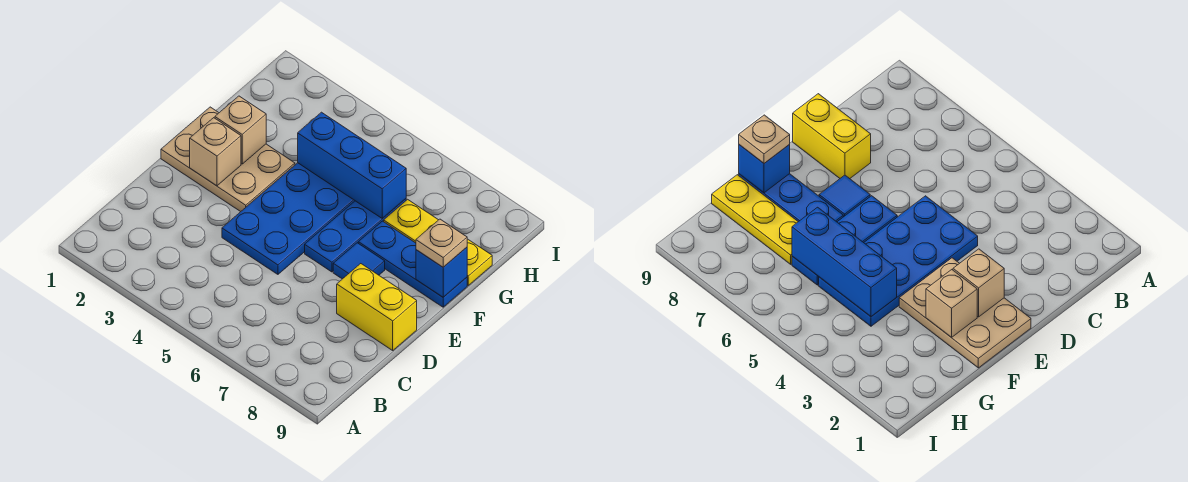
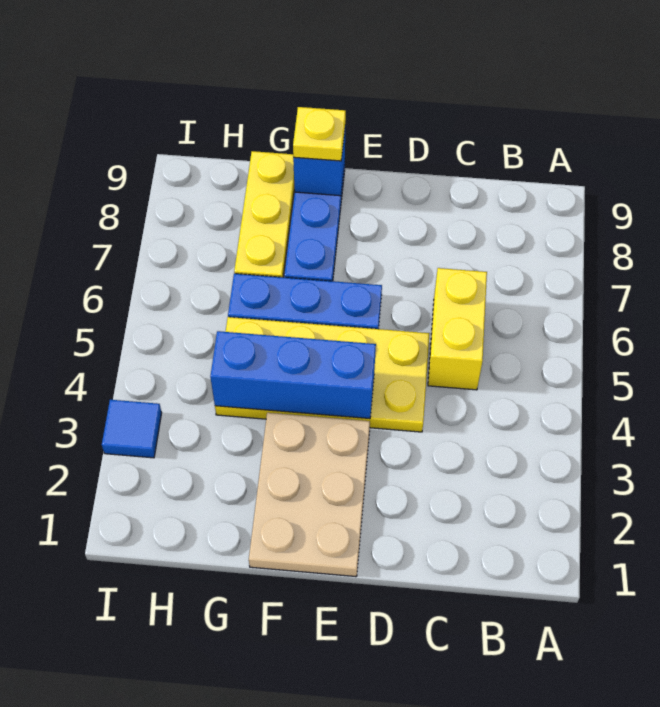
blue plate D4:G5 level 1 -> yellow plate D4:G5 level 1
yellow brick D8:D9 level 1 -> yellow brick C5:C6 level 1
tan brick E2 level 2 -> none
blue tile E7 level 1 -> blue tile I3 level 1
tan brick F2 level 2 -> none
tan plate F9 level 3 -> yellow plate F9 level 3
blue brick G4:G6 level 2 -> blue brick E4:G4 level 2

